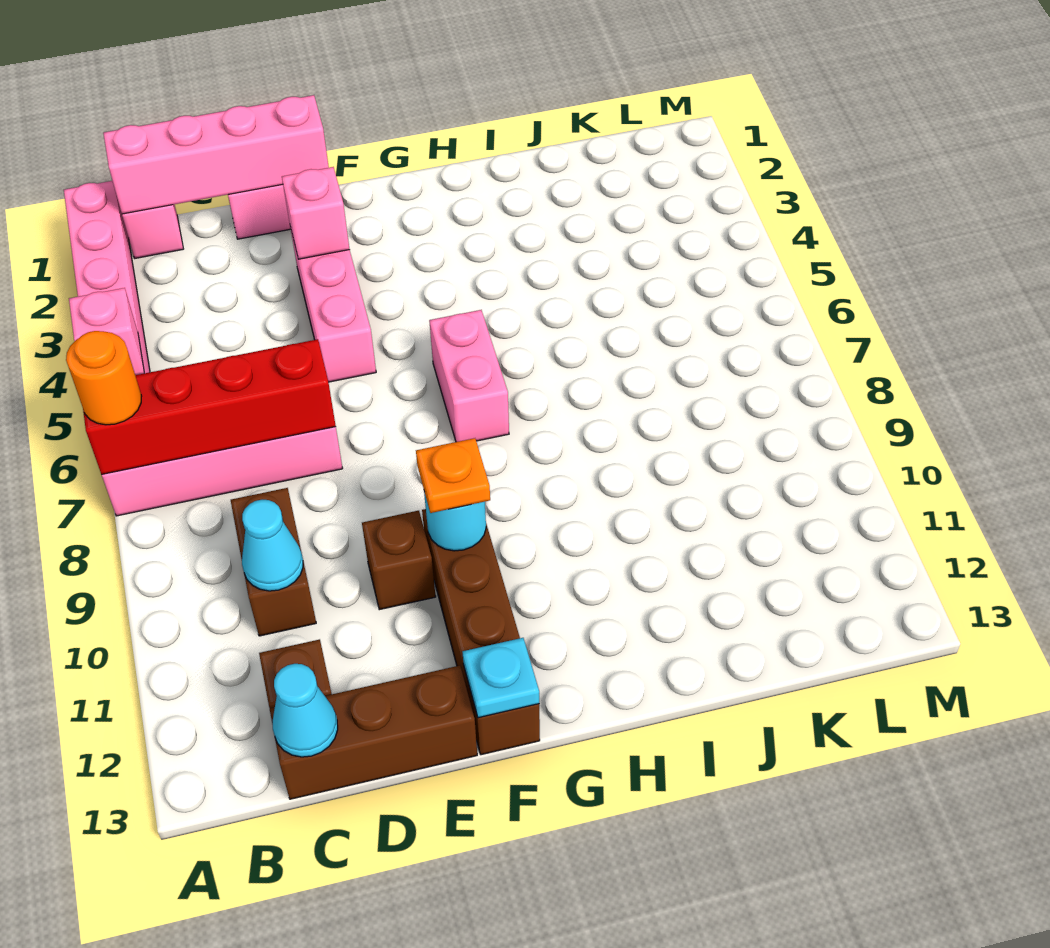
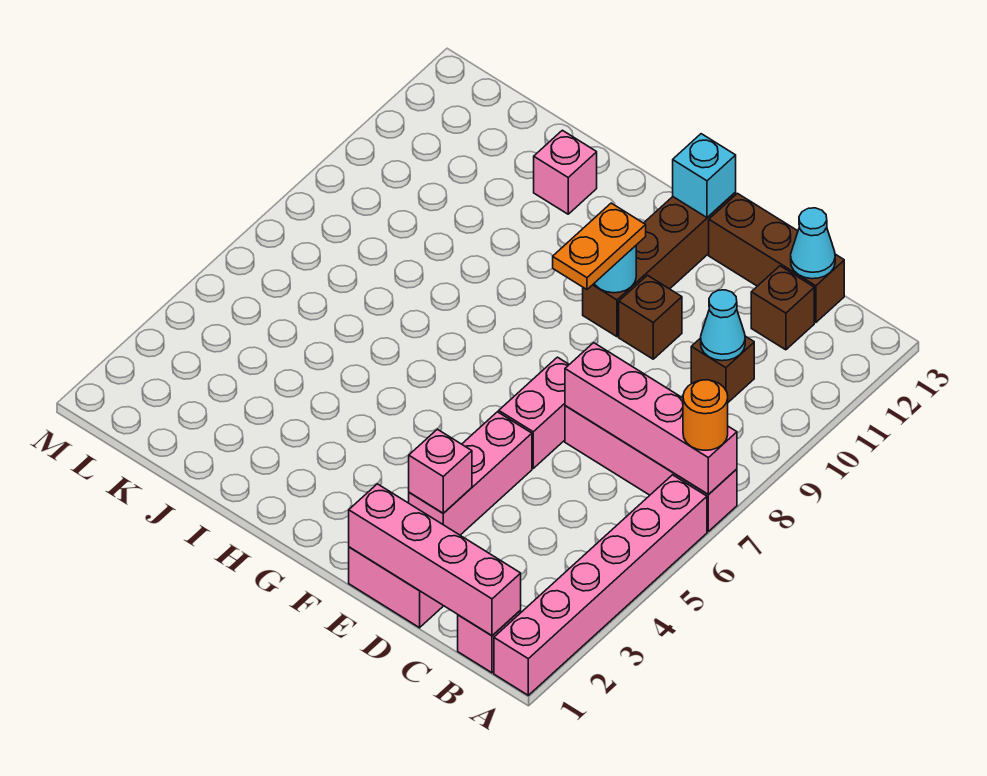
pink brick A5 level 2 -> pink brick I12 level 1
red brick A7:D7 level 2 -> pink brick A7:D7 level 2
brown brick C9:C10 level 1 -> brown brick C10 level 1
orange plate F10 level 3 -> orange plate F9:F10 level 3
cyan plate F13 level 2 -> cyan brick F13 level 2
pink brick G6:G7 level 1 -> pink brick E6:E7 level 1

